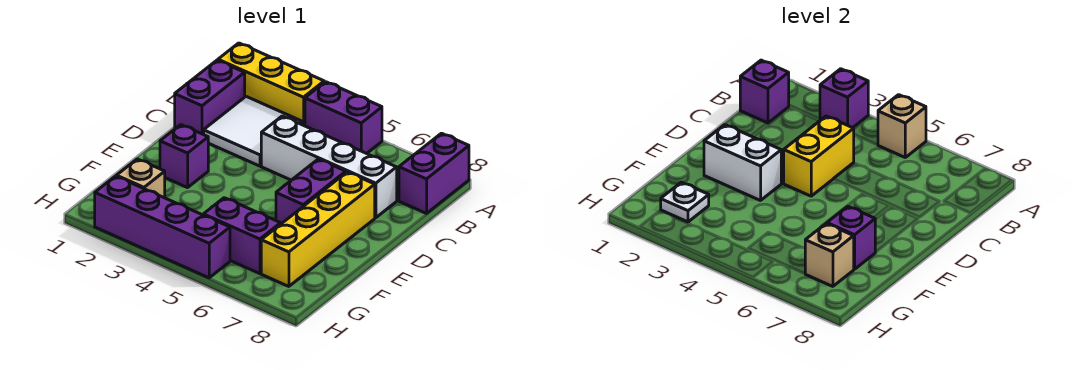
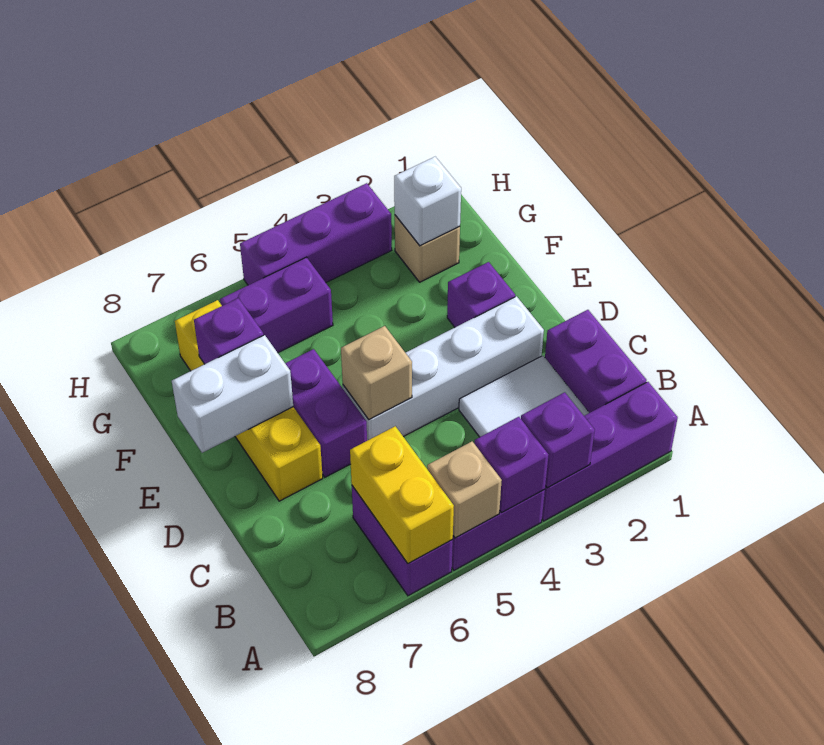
yellow brick A1:A3 level 1 -> purple brick A1:A3 level 1
purple brick A8:B8 level 1 -> purple brick A6:B6 level 1
purple brick B1 level 2 -> purple brick A4 level 2
white brick C4:C7 level 1 -> white brick D2:D5 level 1
yellow brick C4:D4 level 2 -> yellow brick A6:B6 level 2
white brick E2:E3 level 2 -> white brick E7:E8 level 2
white plate G2 level 2 -> white brick G2 level 2
tan brick G7 level 2 -> tan brick D5 level 2
purple brick H2:H5 level 1 -> purple brick H3:H5 level 1

